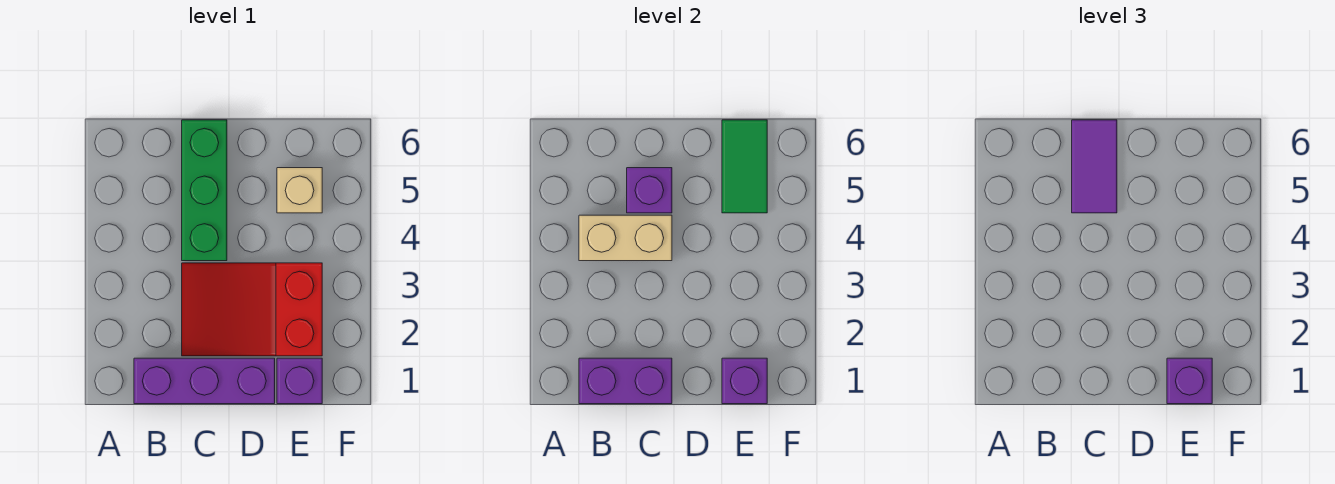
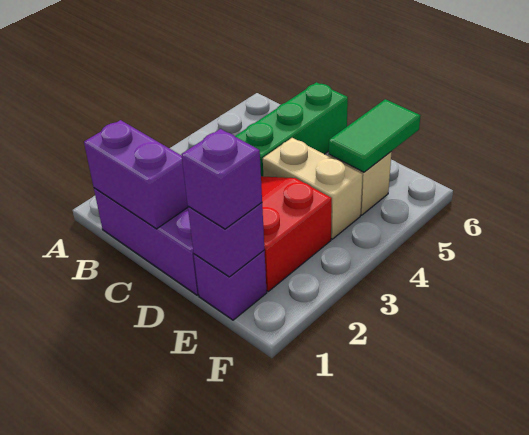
tan brick B4:C4 level 2 -> tan brick D4:E4 level 1
purple brick C5 level 2 -> none
purple tile C5:C6 level 3 -> none

